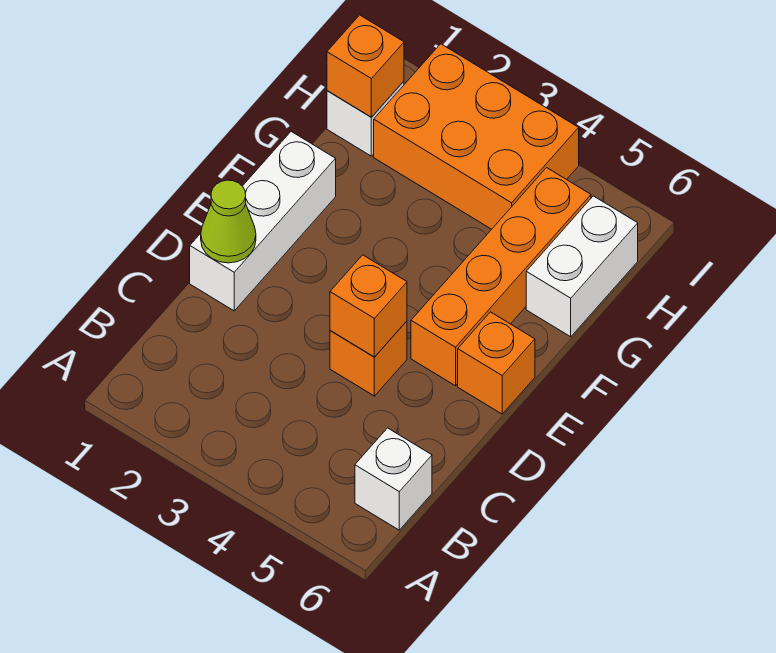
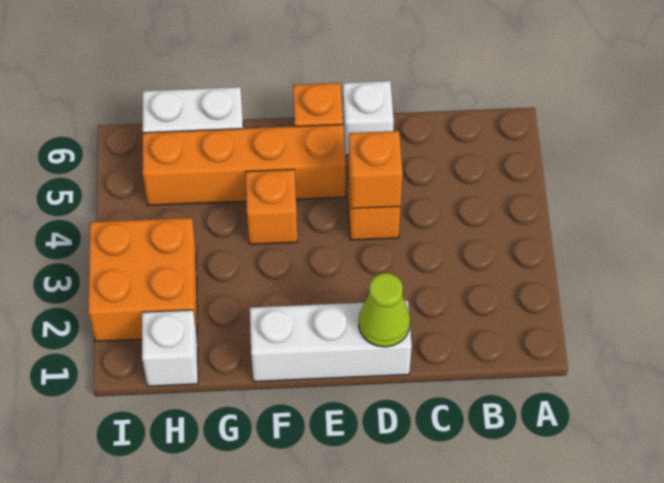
white brick B6 level 1 -> white brick D6 level 1
orange brick H1 level 2 -> orange brick F4 level 1
orange brick H2:I4 level 1 -> orange brick H2:I3 level 1

